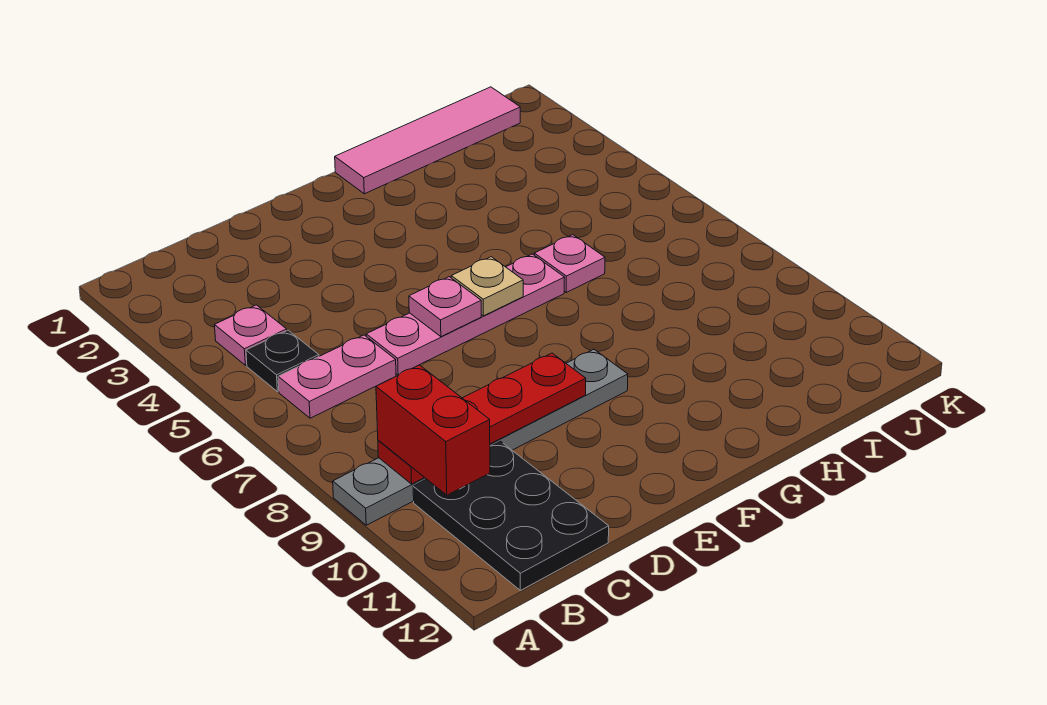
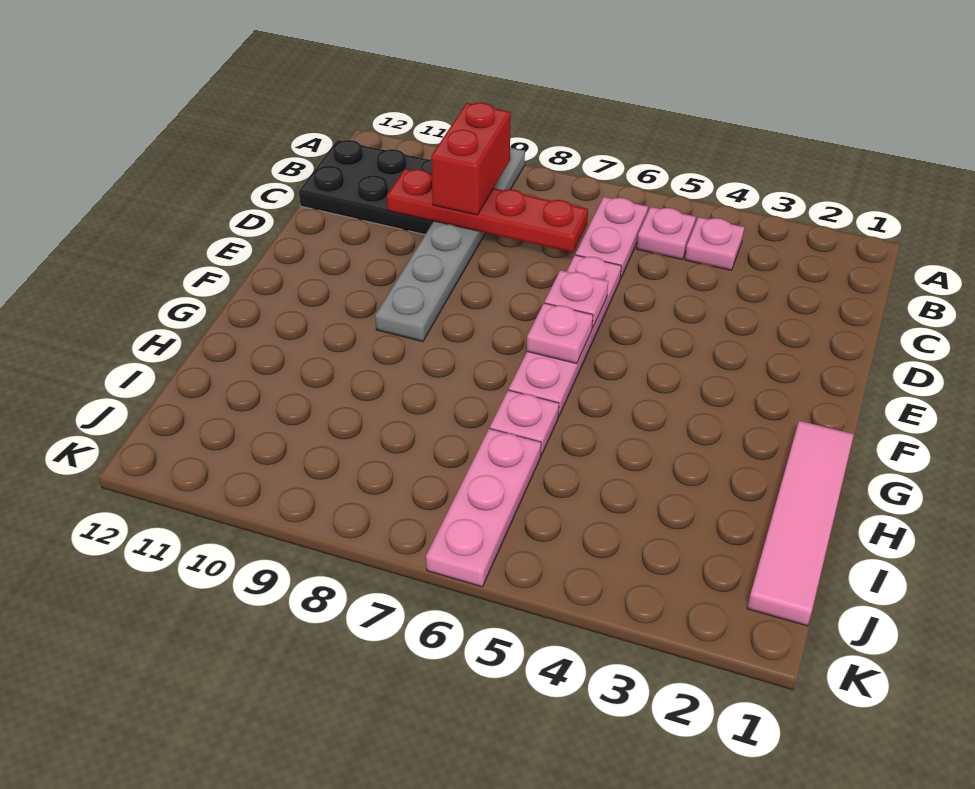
black plate B5 level 1 -> pink plate B5 level 1
red plate B9:E9 level 2 -> red plate C7:C10 level 2
red brick B9:B10 level 3 -> red brick B9:C9 level 3
tan plate F6 level 2 -> pink plate F6 level 2
none -> pink plate I6:K6 level 1

